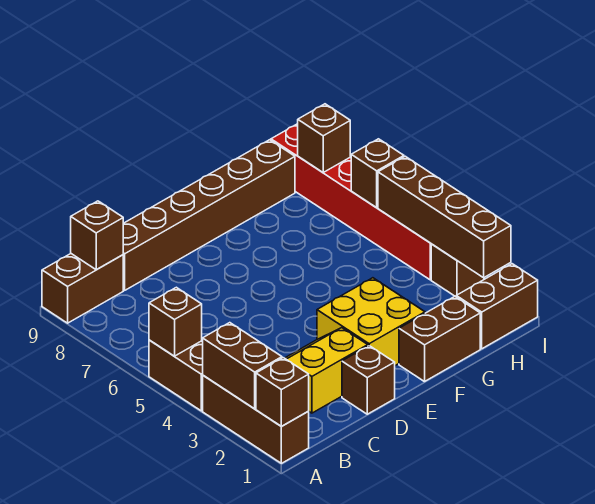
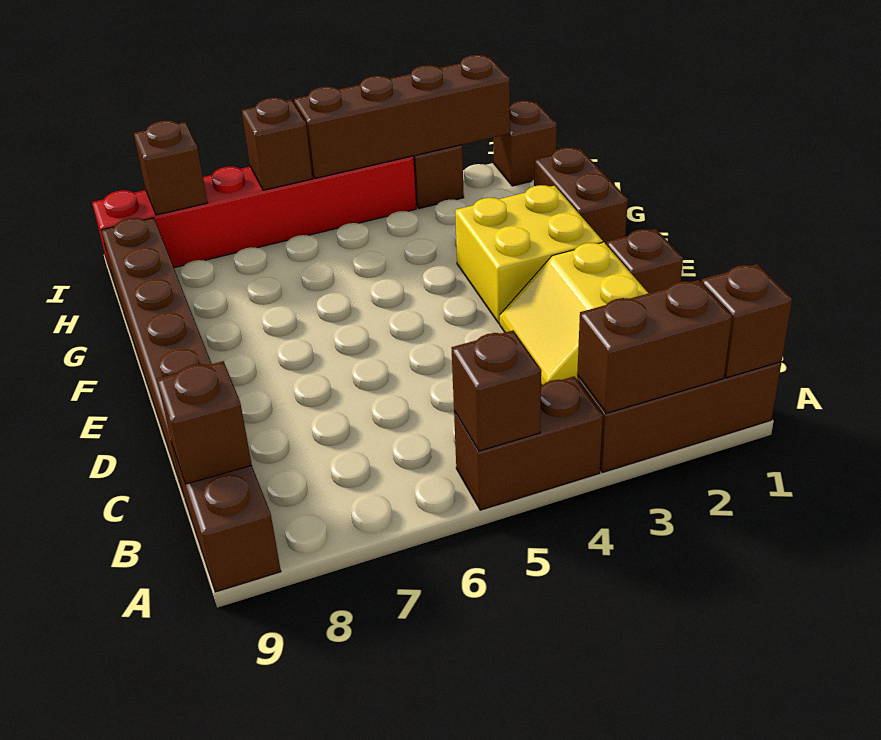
brown brick H1:I1 level 1 -> brown brick I1 level 1

